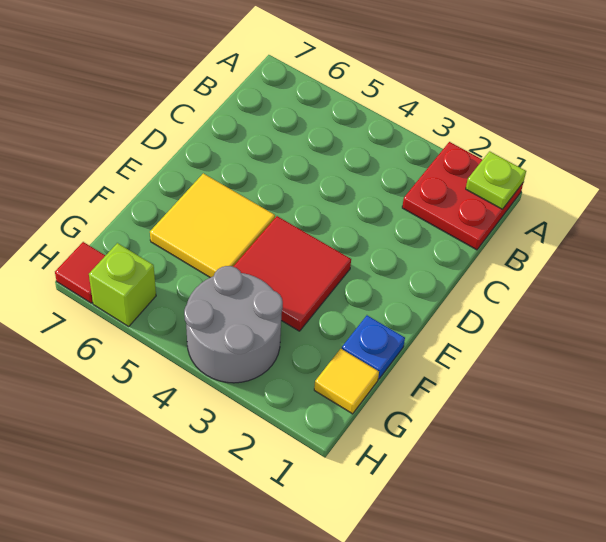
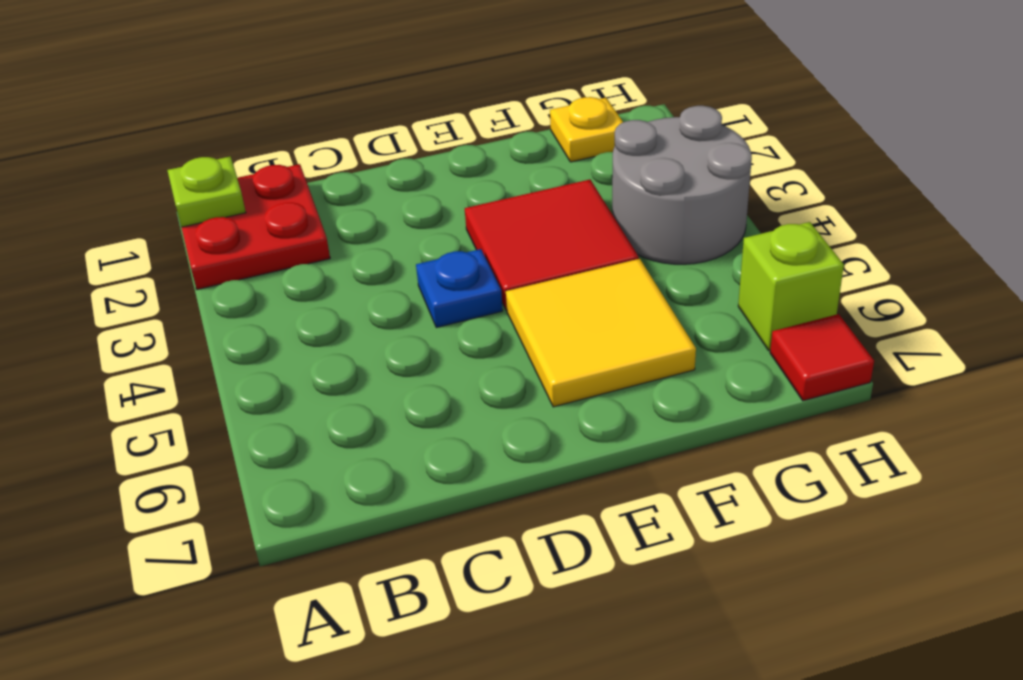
blue plate F1 level 1 -> blue plate D4 level 1
yellow tile G1 level 1 -> yellow plate G1 level 1

